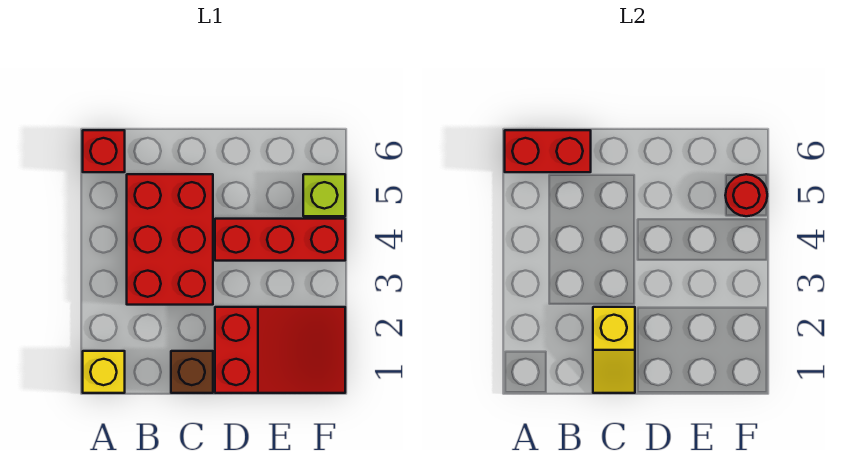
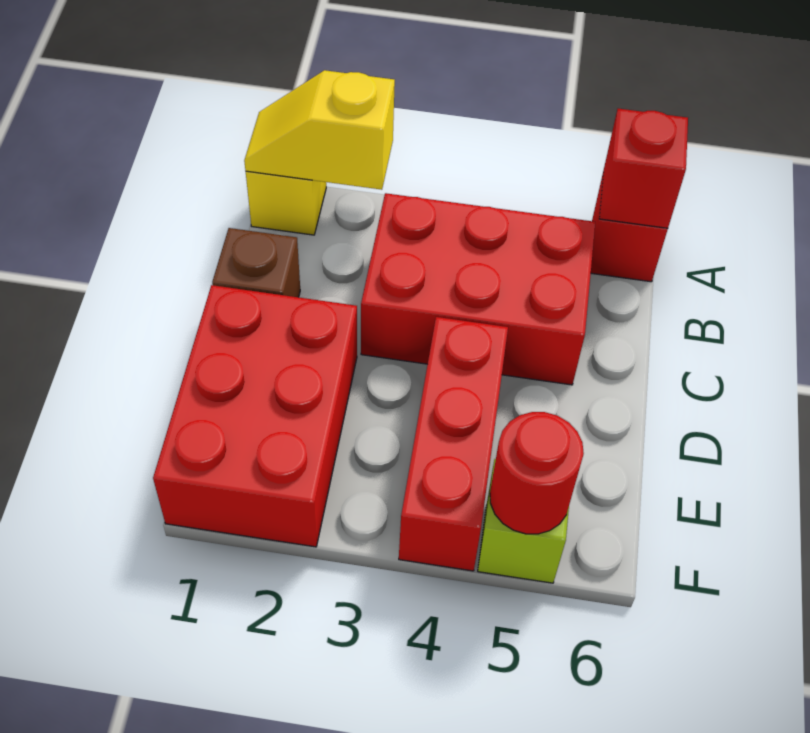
red brick A6:B6 level 2 -> red brick A6 level 2
yellow slope C1:C2 level 2 top 2 -> yellow slope A1:A2 level 2 top 2
red slope D1:F2 level 1 top D -> red brick D1:F2 level 1

